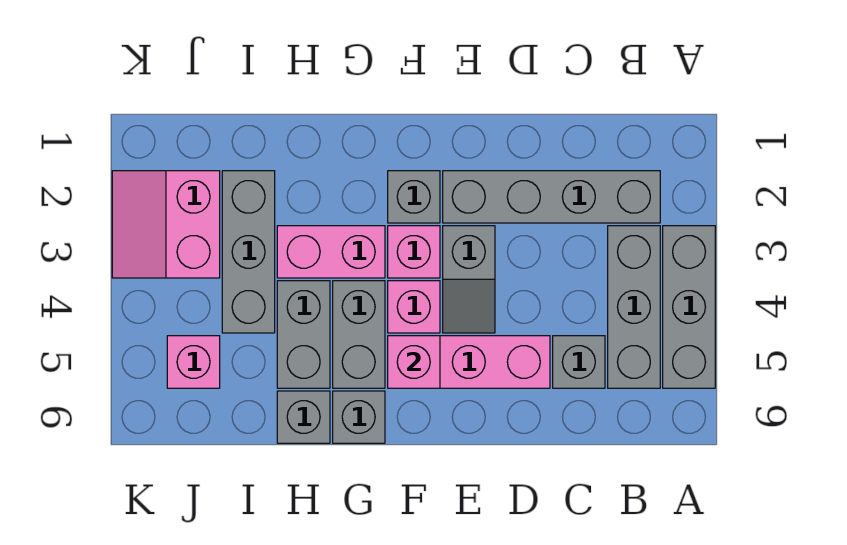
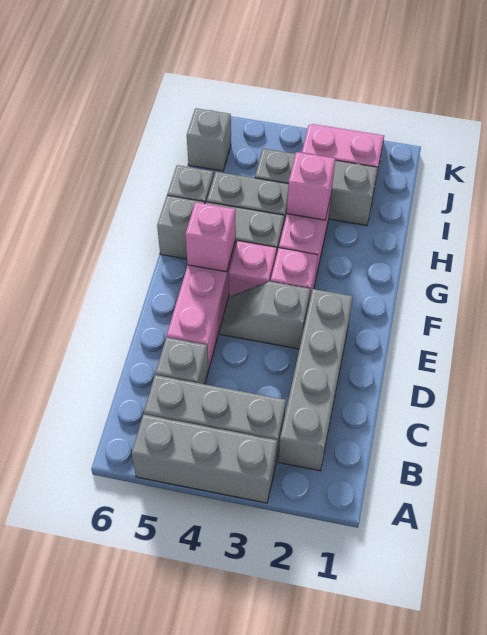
grey brick F2 level 1 -> grey brick J6 level 1
pink brick J5 level 1 -> pink brick H3 level 2

